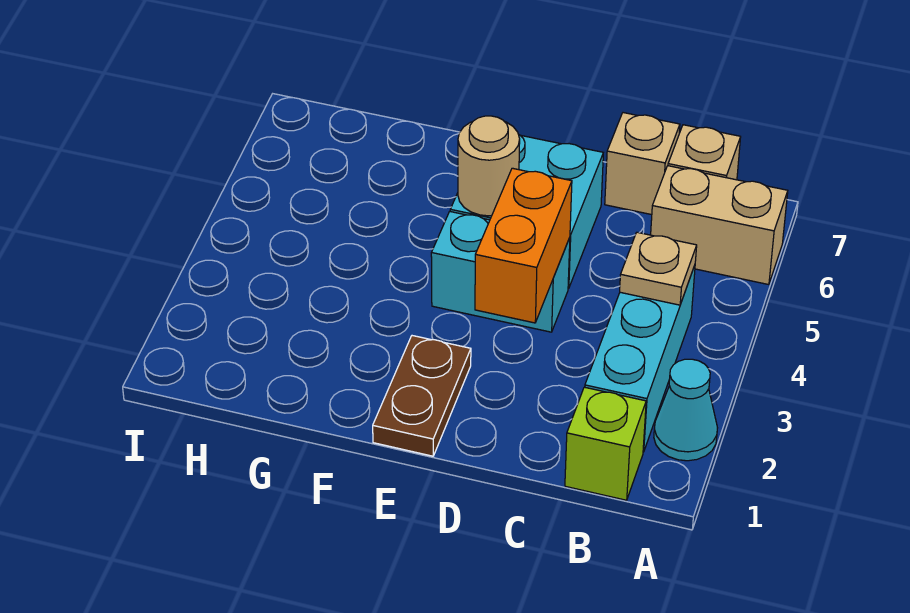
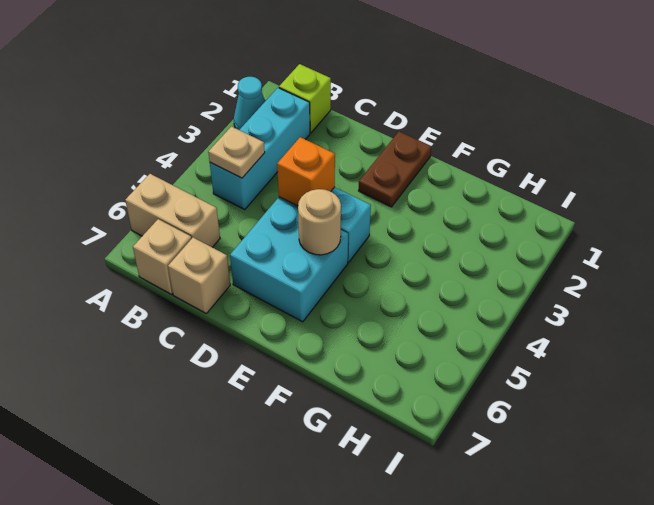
orange brick D3:D4 level 2 -> orange brick D4 level 2

